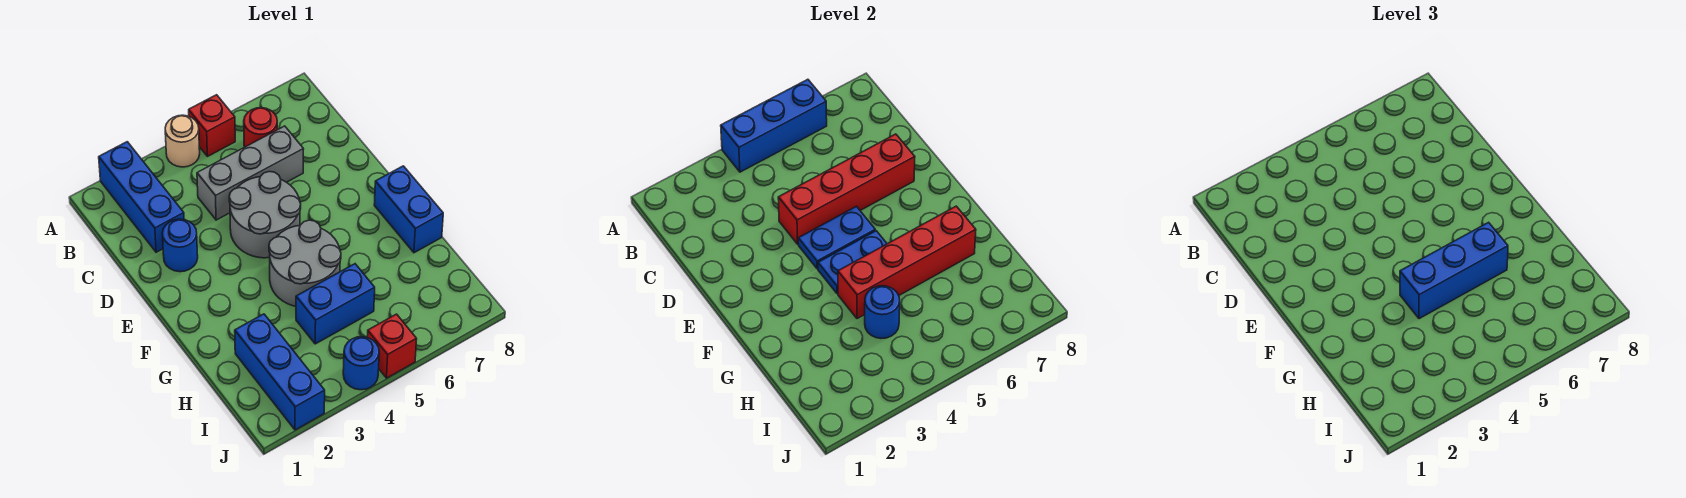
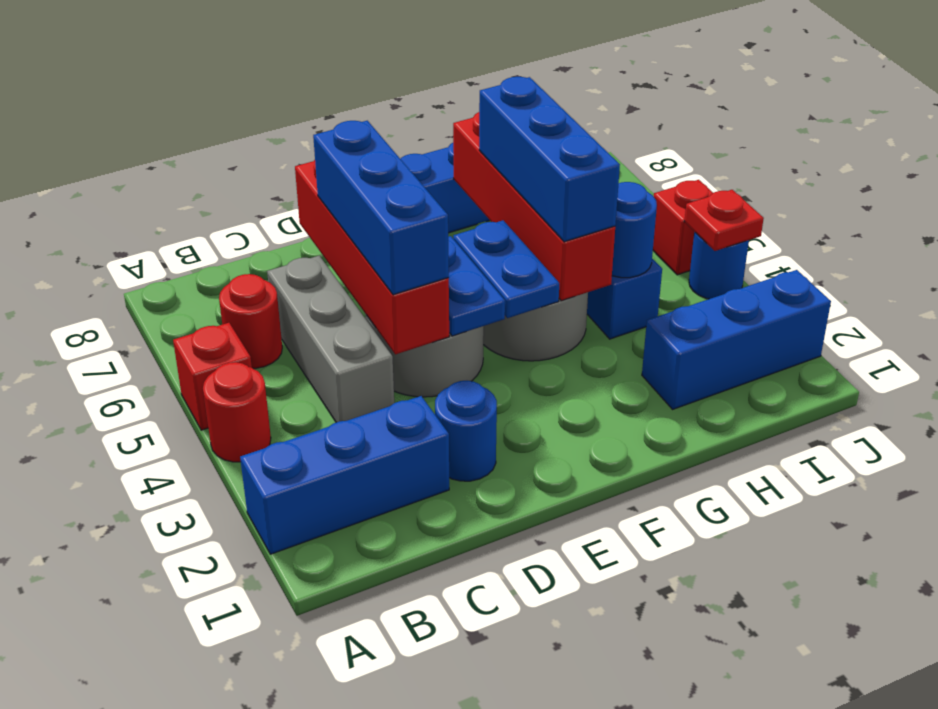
tan round brick A4 level 1 -> red round brick A4 level 1
blue brick A4:A6 level 2 -> blue brick D4:D6 level 3
none -> red plate J4 level 2

